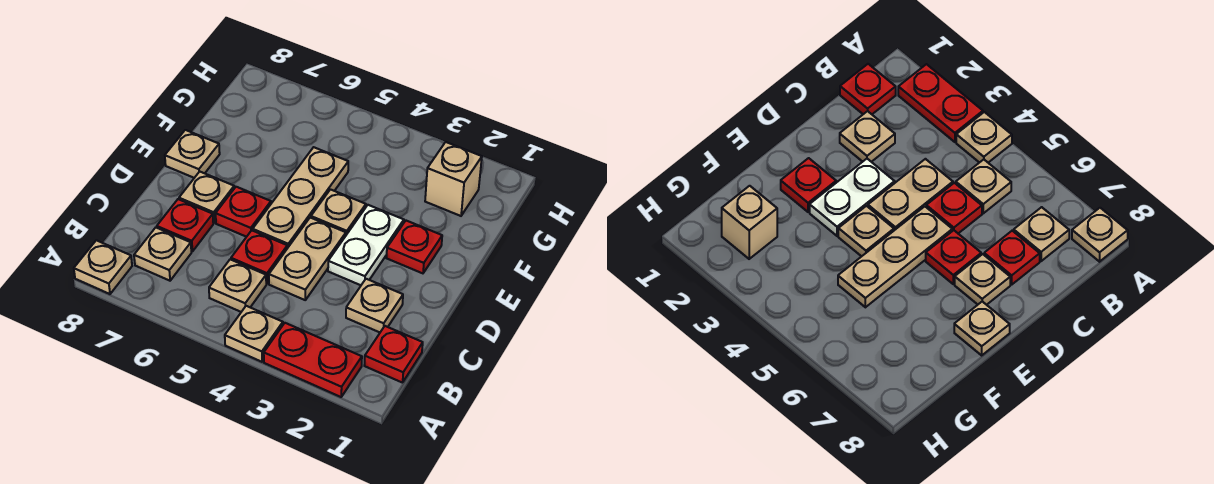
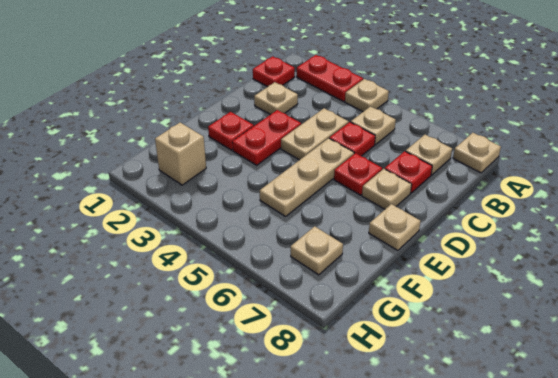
white plate D3:E3 level 1 -> red plate D3:E3 level 1
tan plate E4 level 1 -> tan plate G7 level 1

